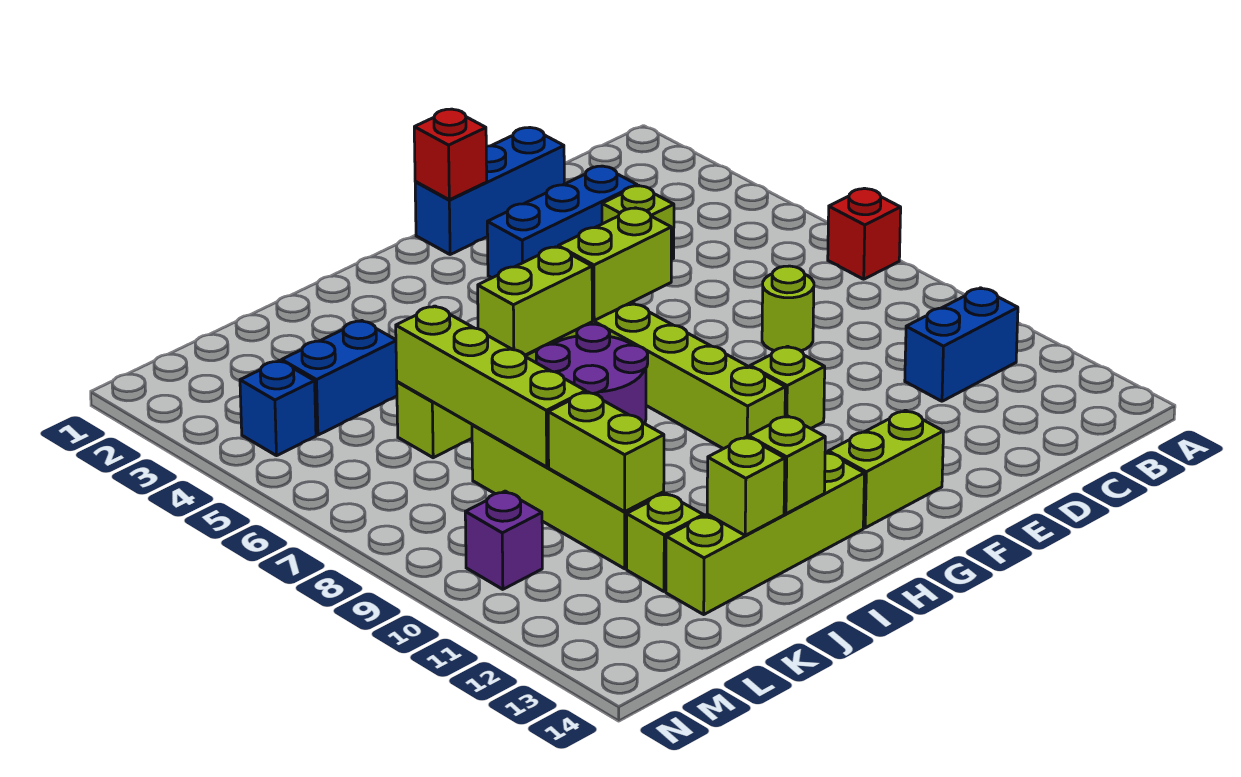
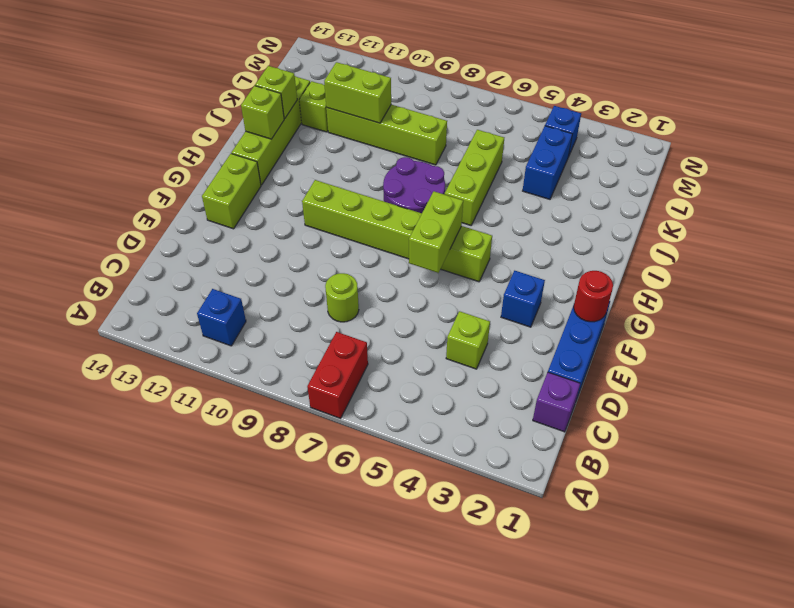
red brick A7 level 1 -> red brick A7:B7 level 1
blue brick B11:C11 level 1 -> blue brick B11 level 1
blue brick D3:F3 level 1 -> blue brick F3 level 1
red brick F1 level 2 -> red round brick F1 level 2
lime brick F10 level 1 -> none
lime brick H6:I6 level 2 -> none
lime brick K6:K9 level 2 -> none
purple brick M10 level 1 -> purple brick C1 level 1

